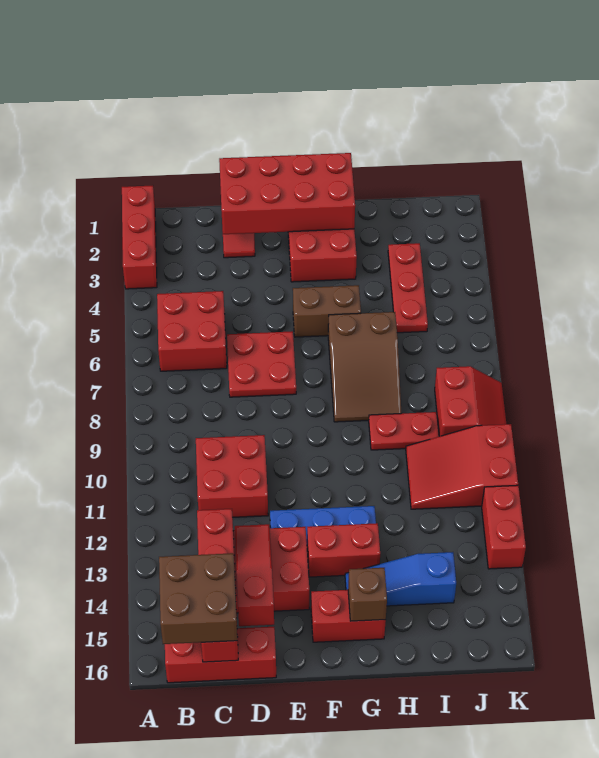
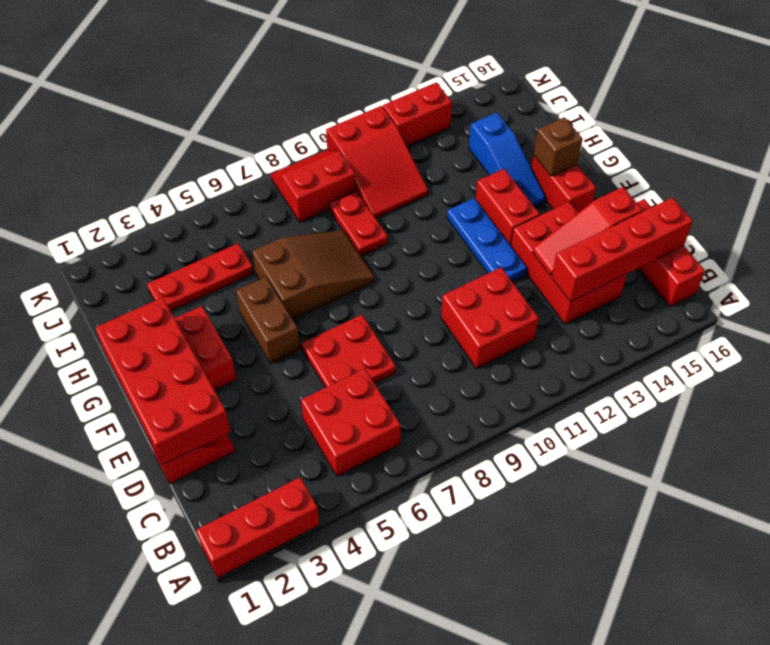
brown brick B15:C16 level 3 -> none

